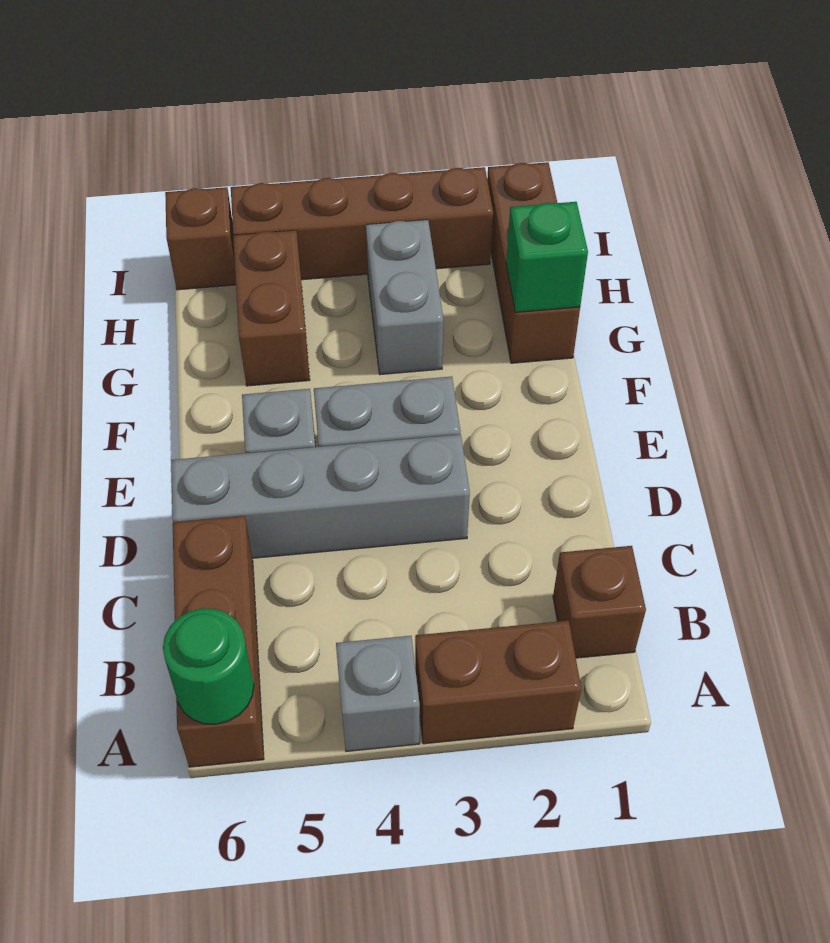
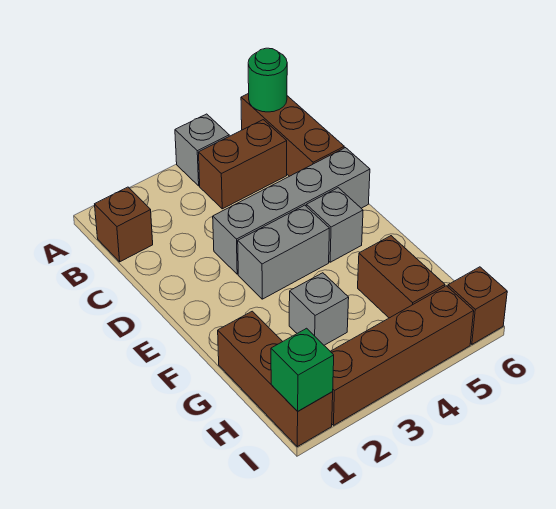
brown brick A2:A3 level 1 -> brown brick B4:B5 level 1
green brick G1 level 2 -> green brick I1 level 2
grey brick G3:H3 level 1 -> grey brick G3 level 1

